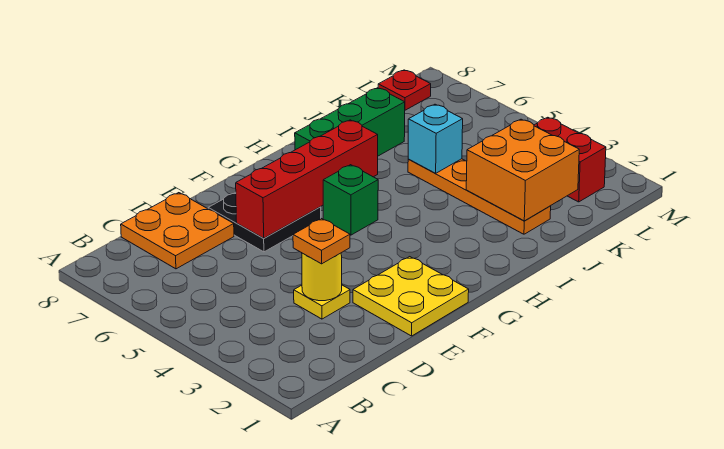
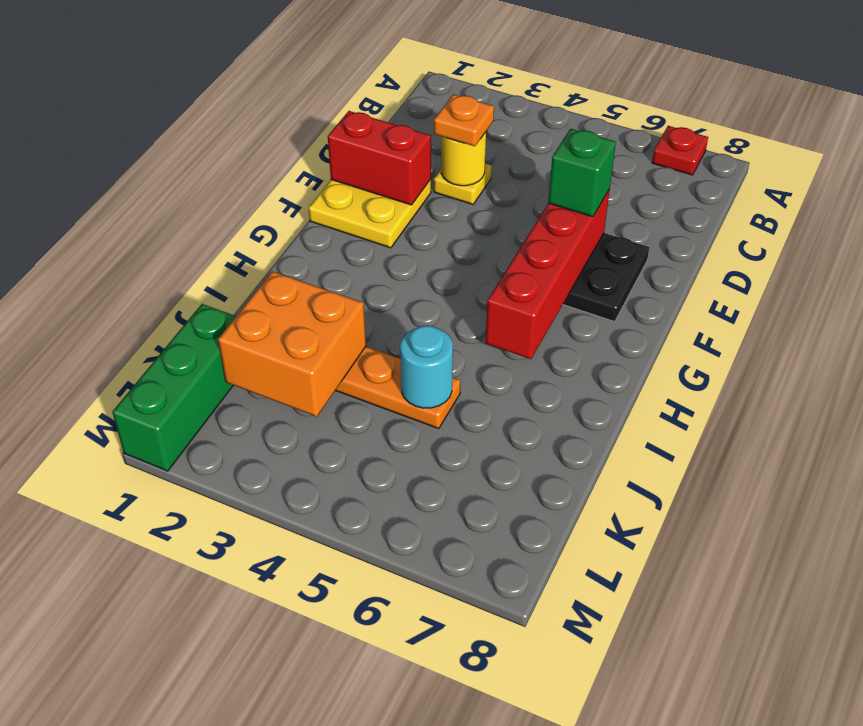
orange plate C7:D8 level 1 -> none
green brick G5 level 1 -> green brick E6 level 3
green brick H7:J7 level 1 -> green brick K1:M1 level 1
cyan brick J5 level 2 -> cyan round brick J5 level 2
red brick L2:L3 level 1 -> red brick E1:E2 level 2
red plate L8 level 1 -> red plate A7 level 1

